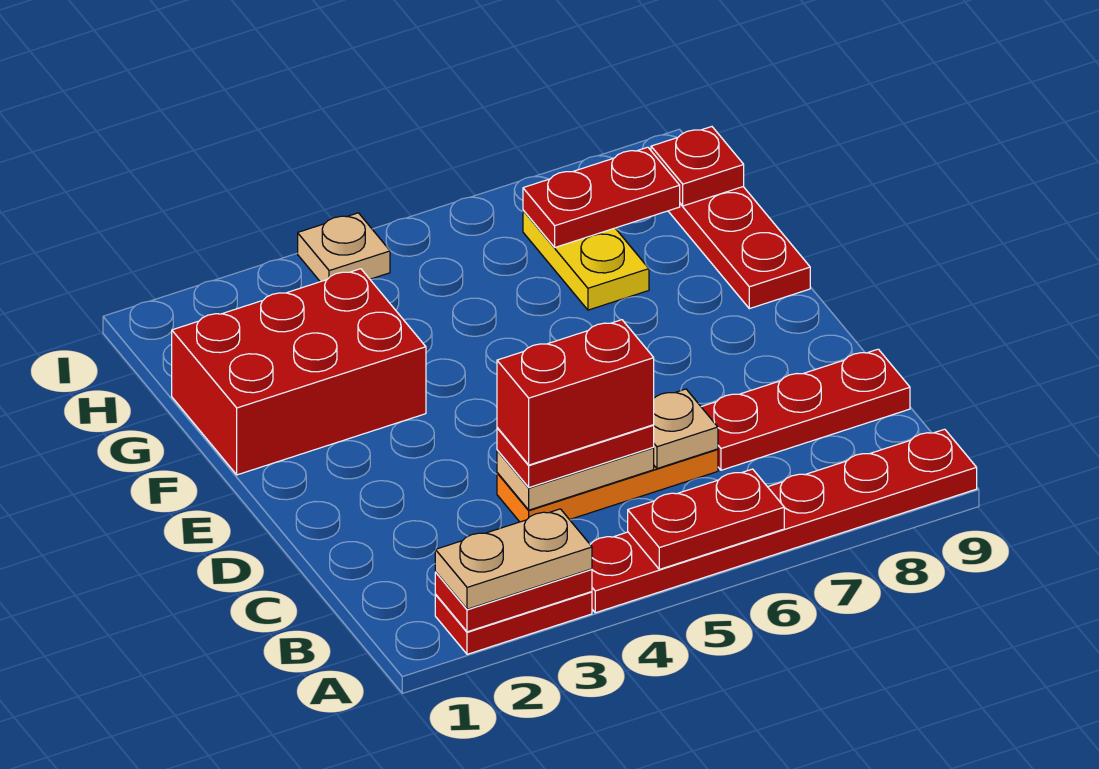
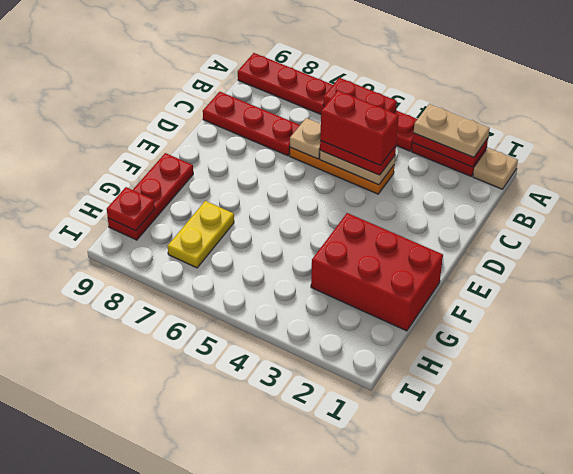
red plate H7:H8 level 2 -> none
tan plate I4 level 1 -> tan plate A1 level 1

